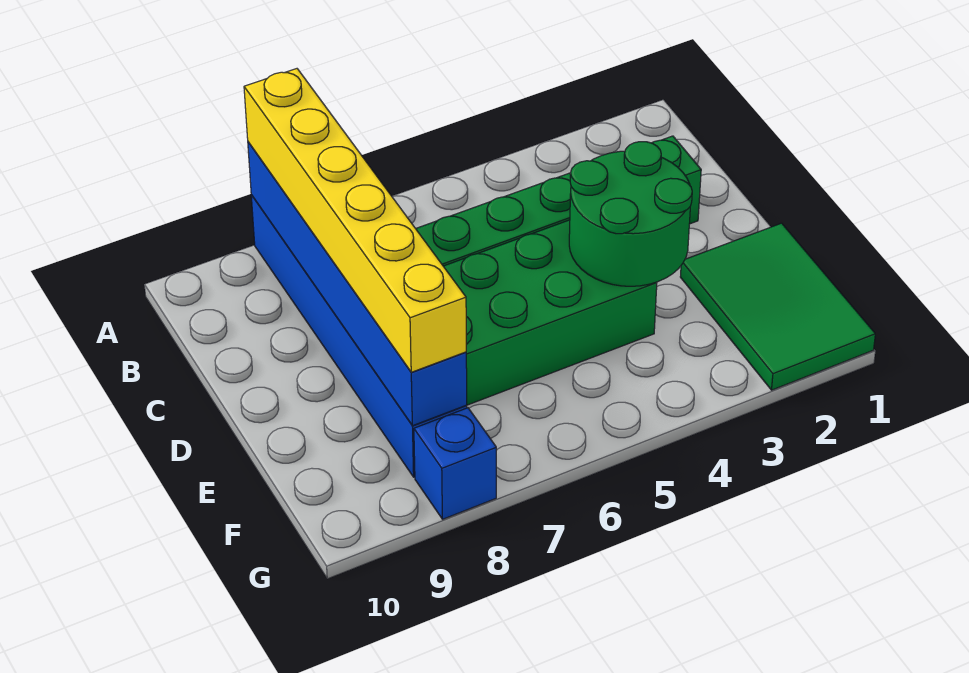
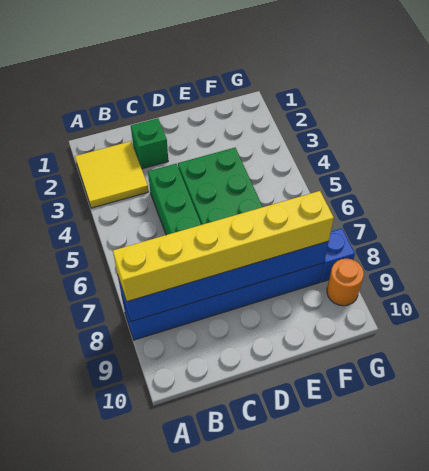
none -> yellow tile A2:B3 level 1
green round brick D3:E4 level 2 -> none
green tile E1:G2 level 1 -> none
none -> orange round brick G9 level 1

